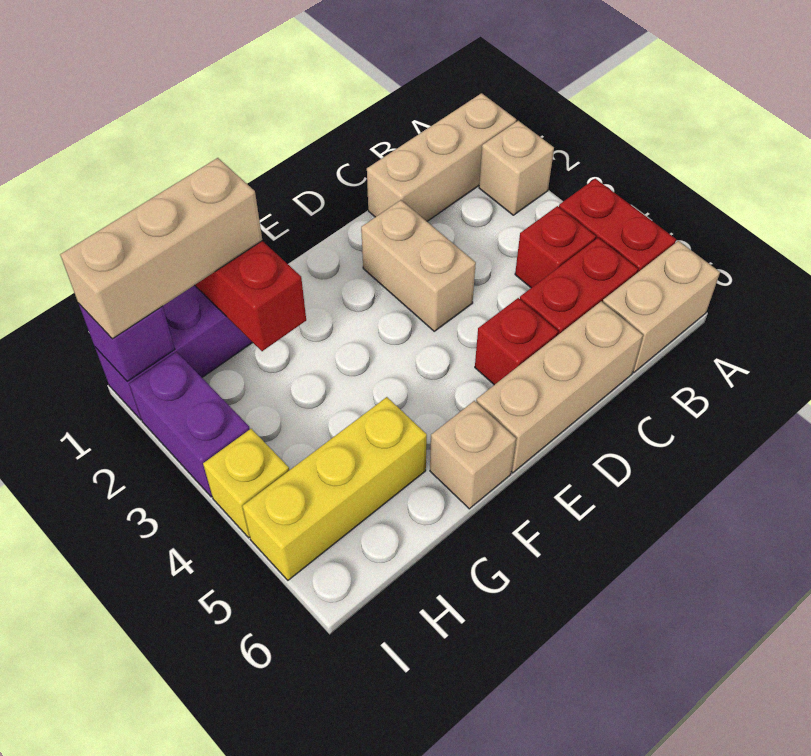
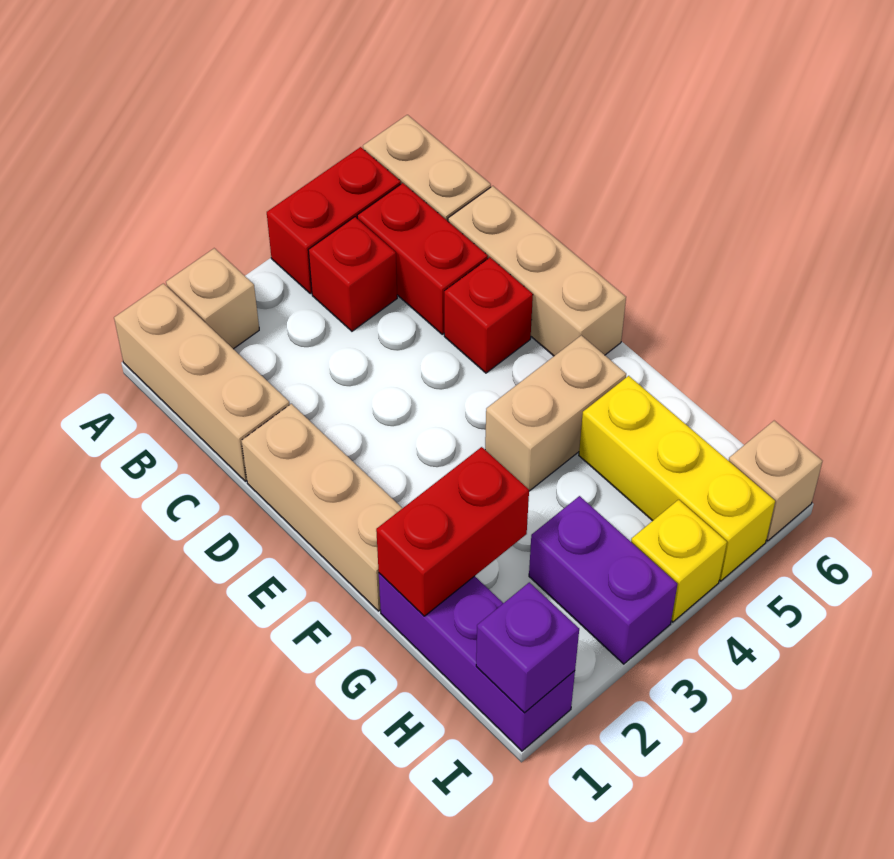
tan brick D2:D3 level 1 -> tan brick F4:F5 level 1
tan brick F6 level 1 -> tan brick I6 level 1
tan brick G1:I1 level 3 -> tan brick D1:F1 level 1
purple brick I2:I3 level 1 -> purple brick H3:I3 level 1

